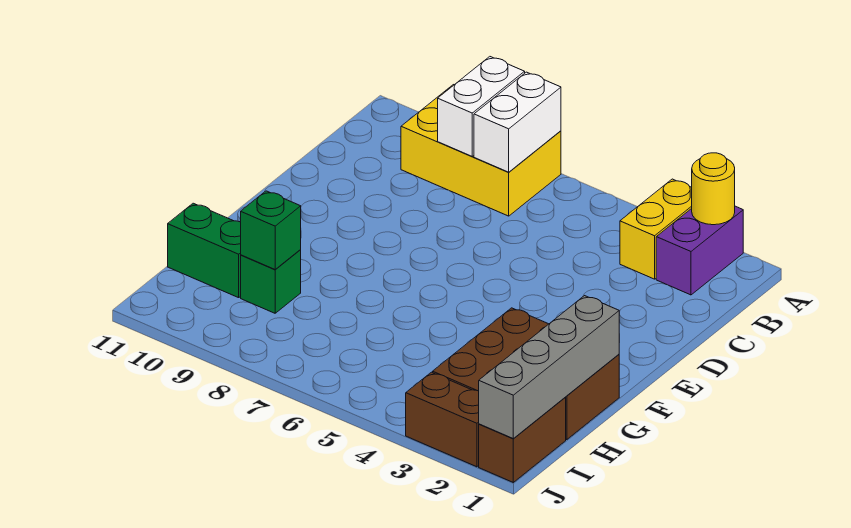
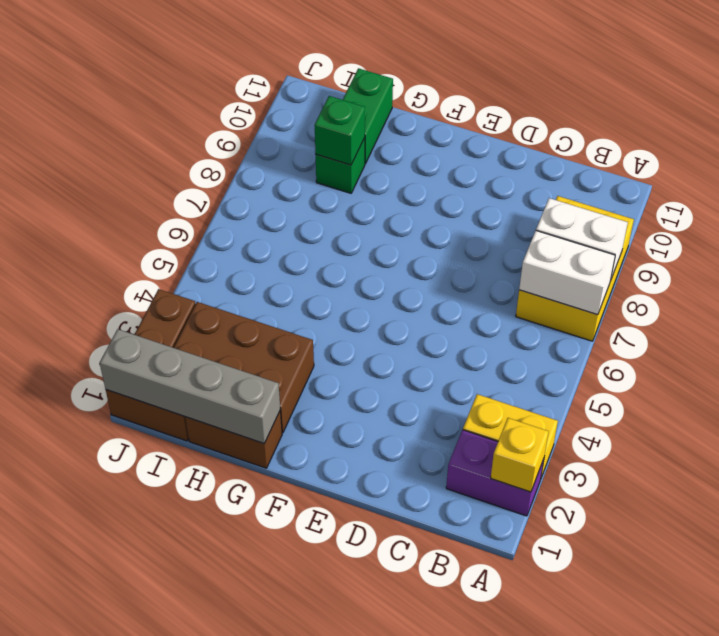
yellow round brick A2 level 2 -> yellow brick A2 level 2

